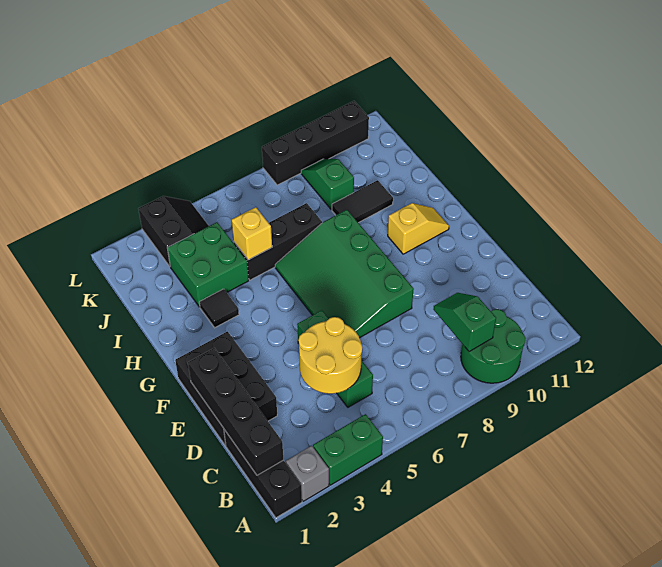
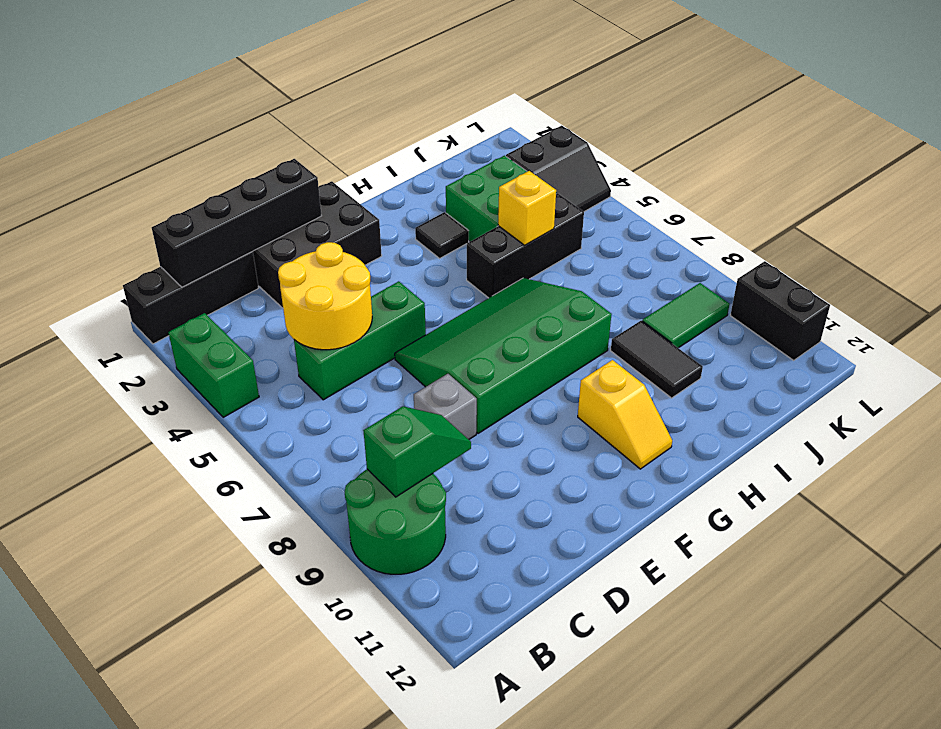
grey brick A2 level 1 -> grey brick D8 level 1
black brick I5:I7 level 1 -> black brick H5:J5 level 1
green slope J9:K9 level 1 top J -> green tile J9:K9 level 1
black brick L8:L11 level 1 -> black brick L10:L11 level 1

